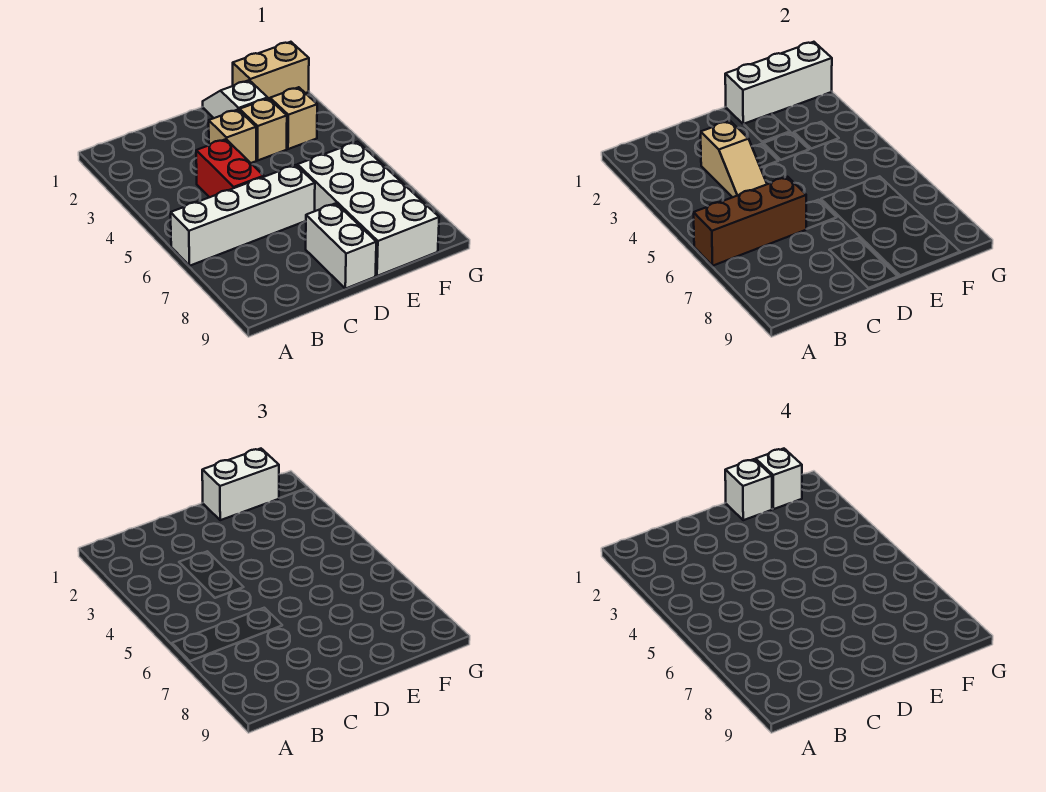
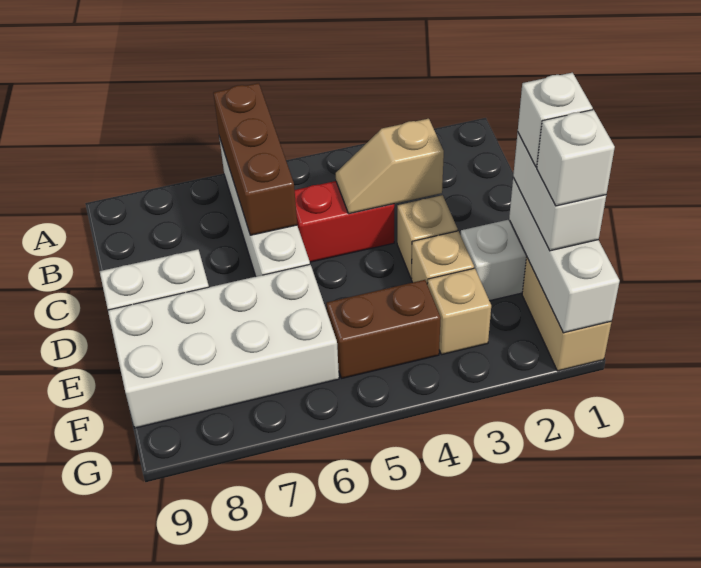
none -> brown brick F4:F5 level 1

